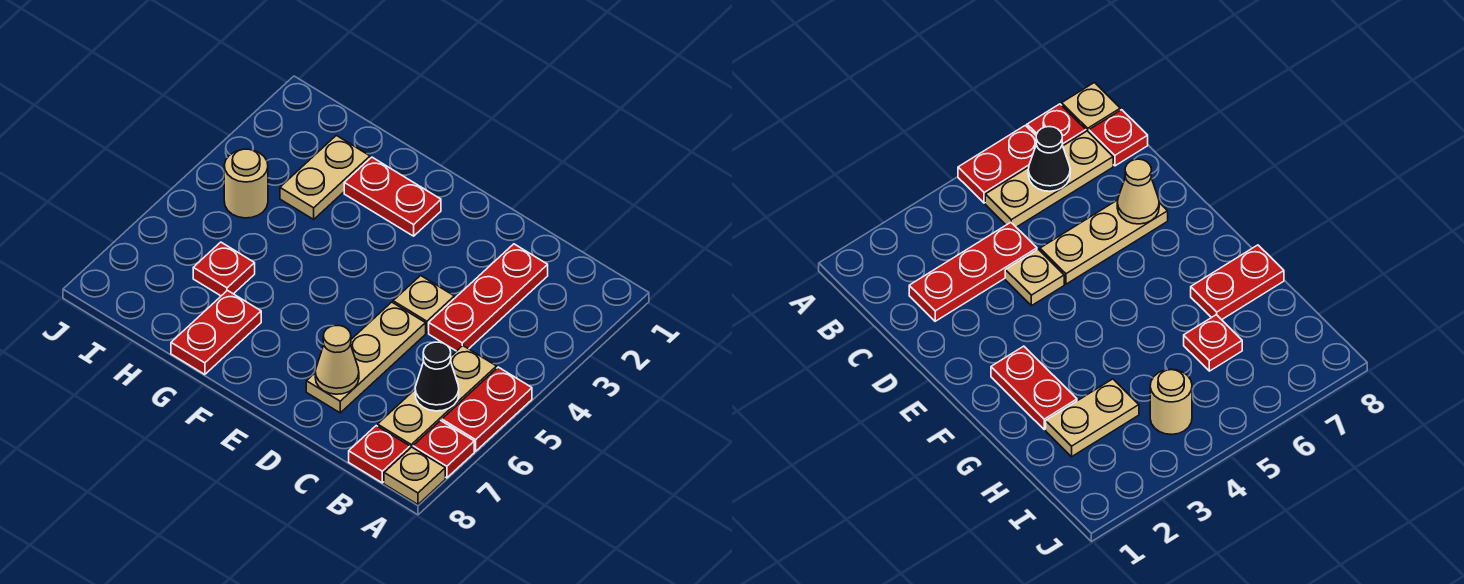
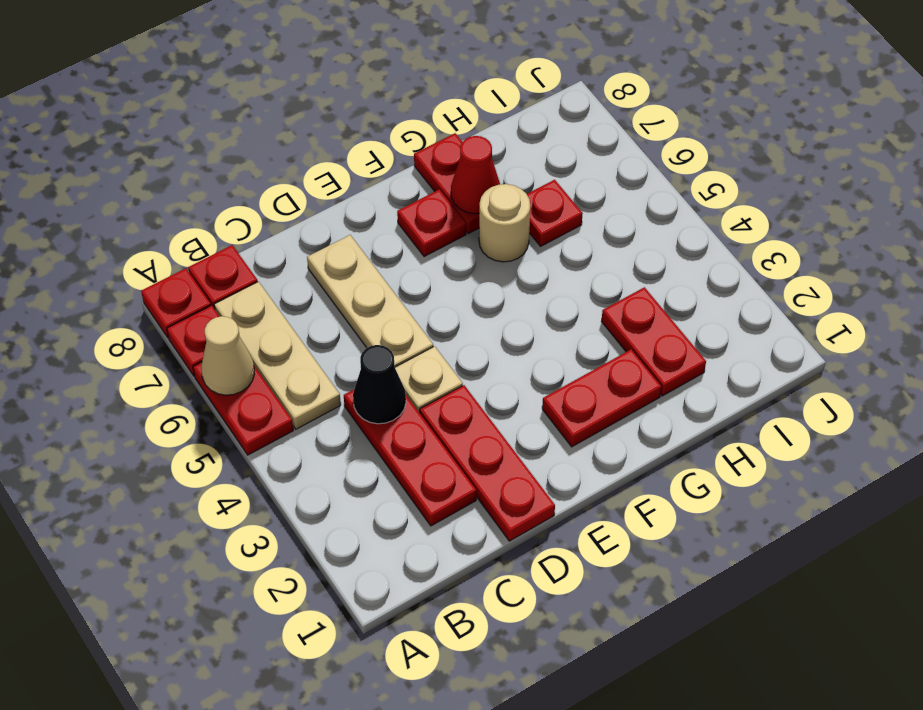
tan plate A8 level 1 -> red plate A8 level 1
black cone B6 level 2 -> black cone C4 level 2
none -> red plate D1:D3 level 1
tan cone D7 level 2 -> tan cone A6 level 2
none -> red plate F7 level 1
none -> red cone G7 level 2
tan plate H2:H3 level 1 -> red plate H2:H3 level 1
tan round brick I4 level 1 -> tan round brick G6 level 1

